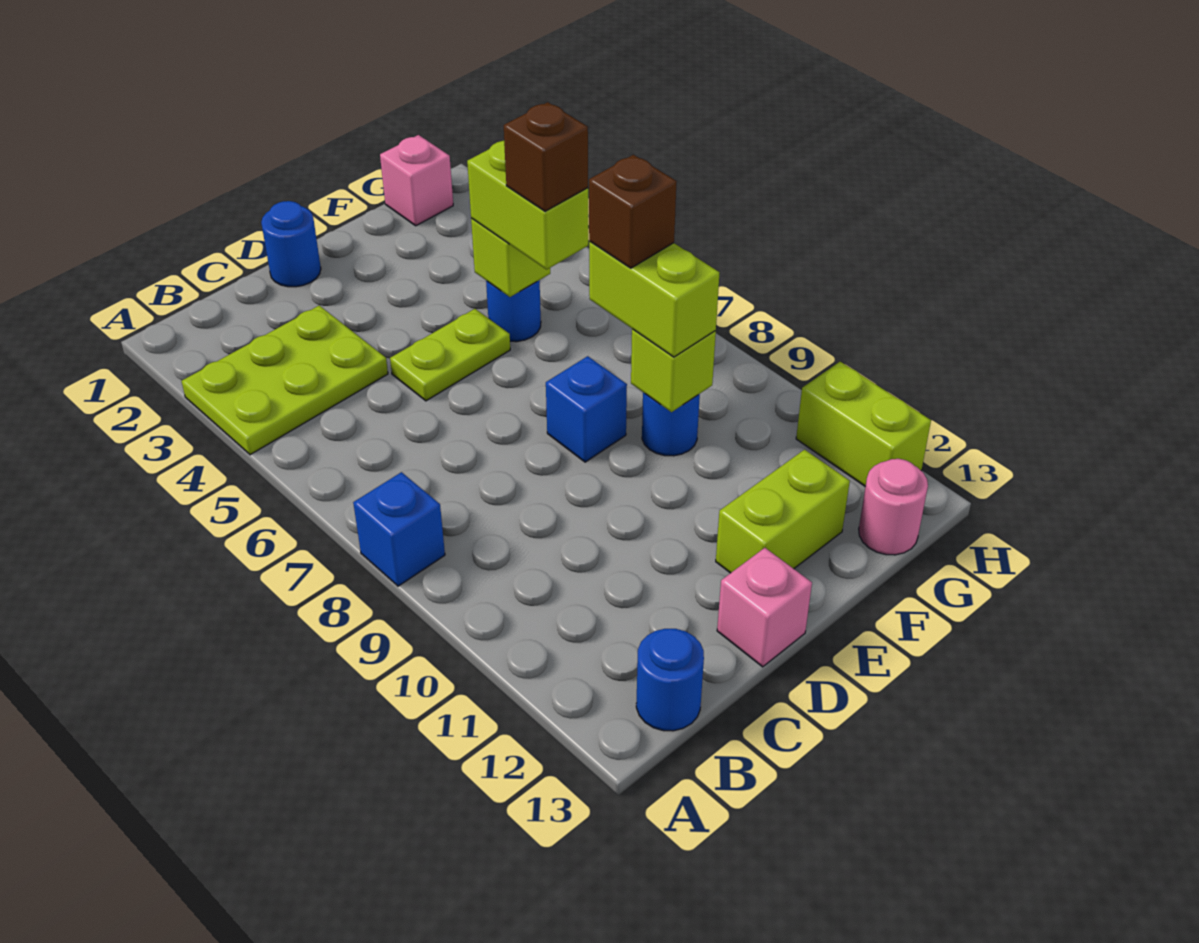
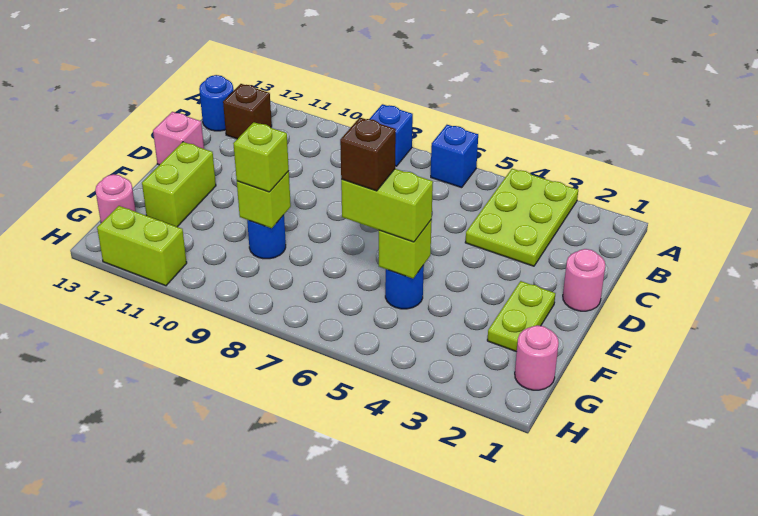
blue round brick D1 level 1 -> pink round brick D1 level 1
lime plate D5:E5 level 1 -> lime plate E2:F2 level 1
blue brick E8 level 1 -> blue brick A6 level 1
lime brick F8:F9 level 3 -> lime brick F9 level 3
brown brick F8 level 4 -> brown brick B12 level 1
pink brick G1 level 1 -> pink round brick G1 level 1

